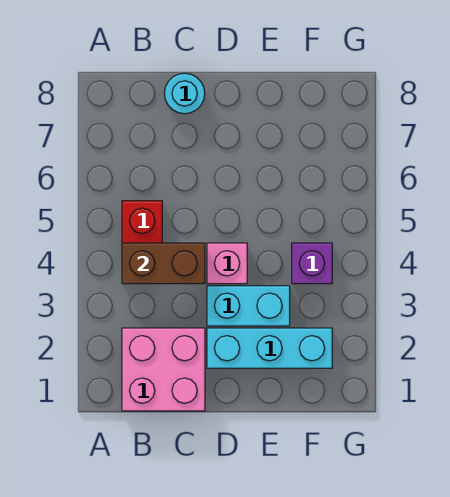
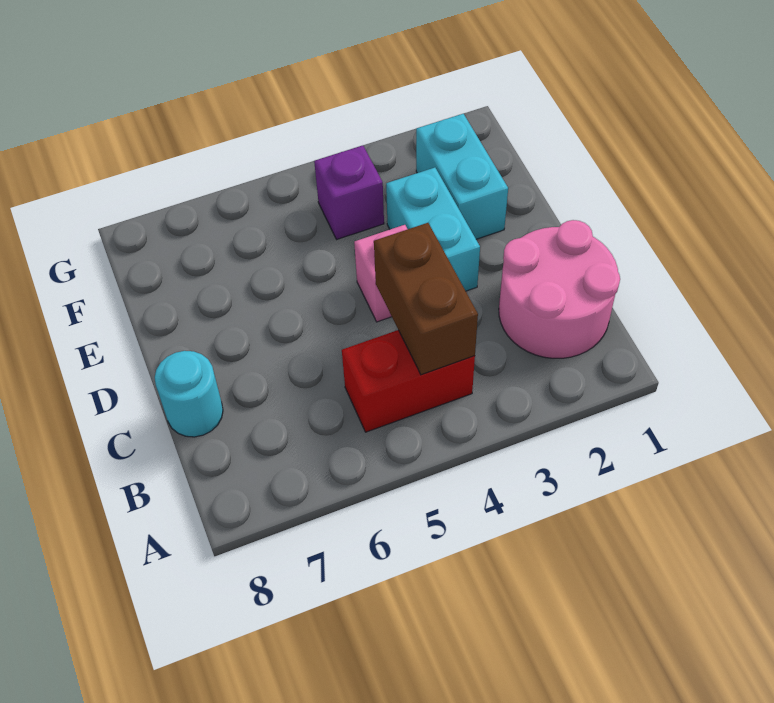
pink brick B1:C2 level 1 -> pink round brick B1:C2 level 1
cyan brick D2:F2 level 1 -> cyan brick E2:F2 level 1

